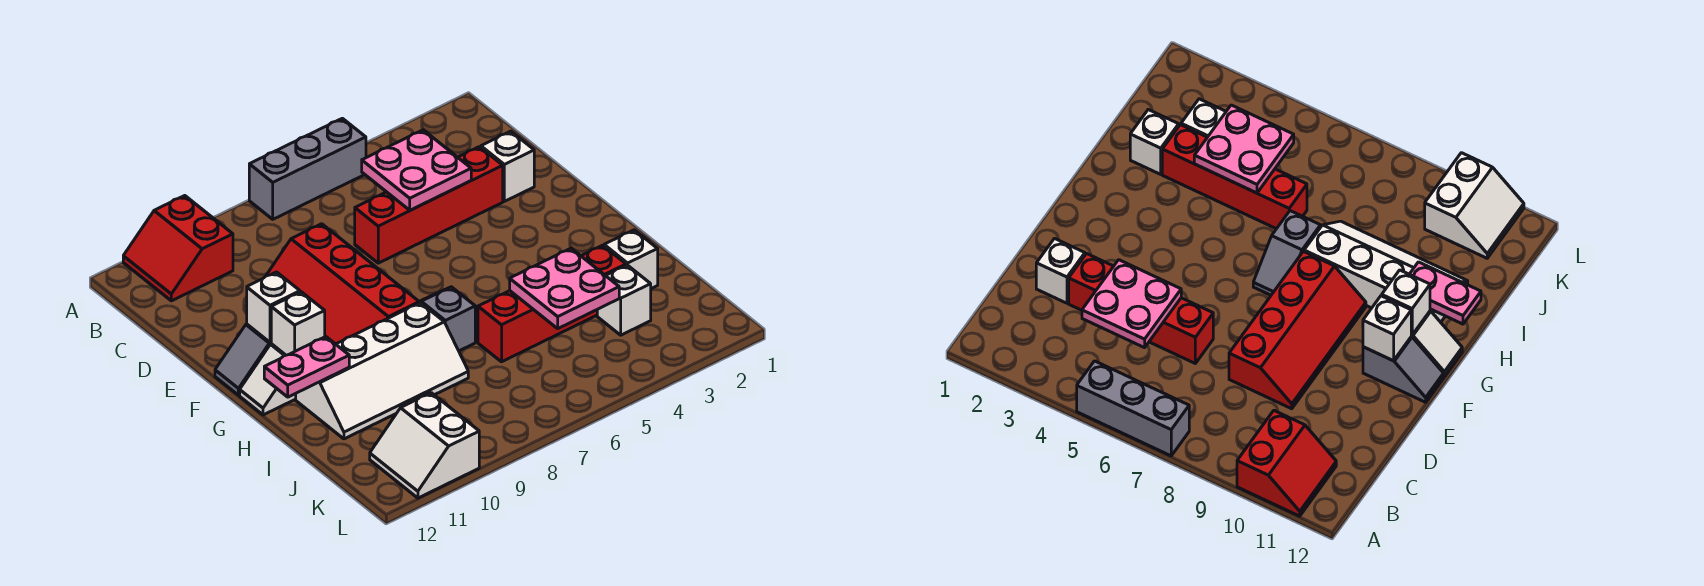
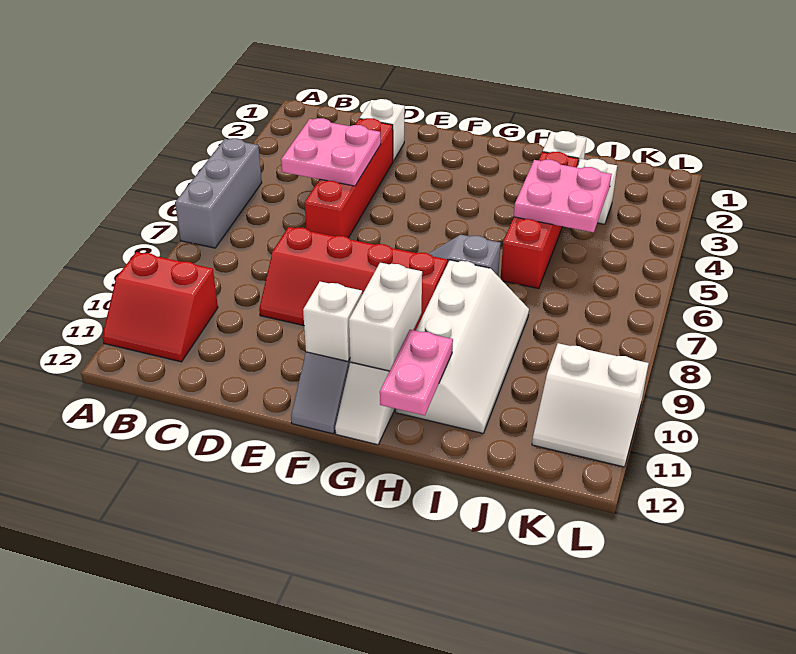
white brick G11 level 2 -> white brick G10:G11 level 2

